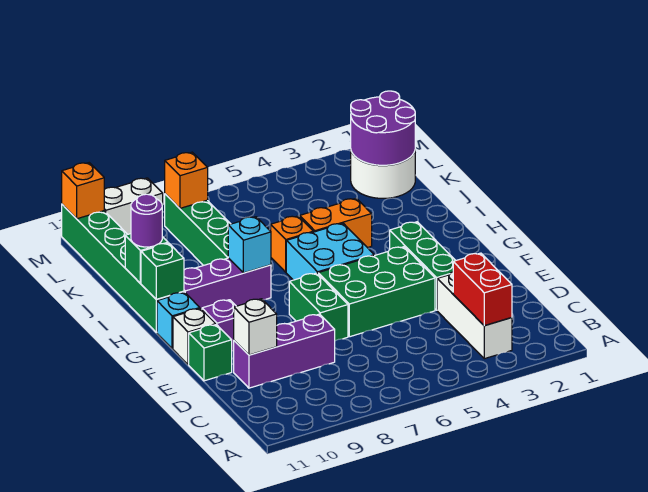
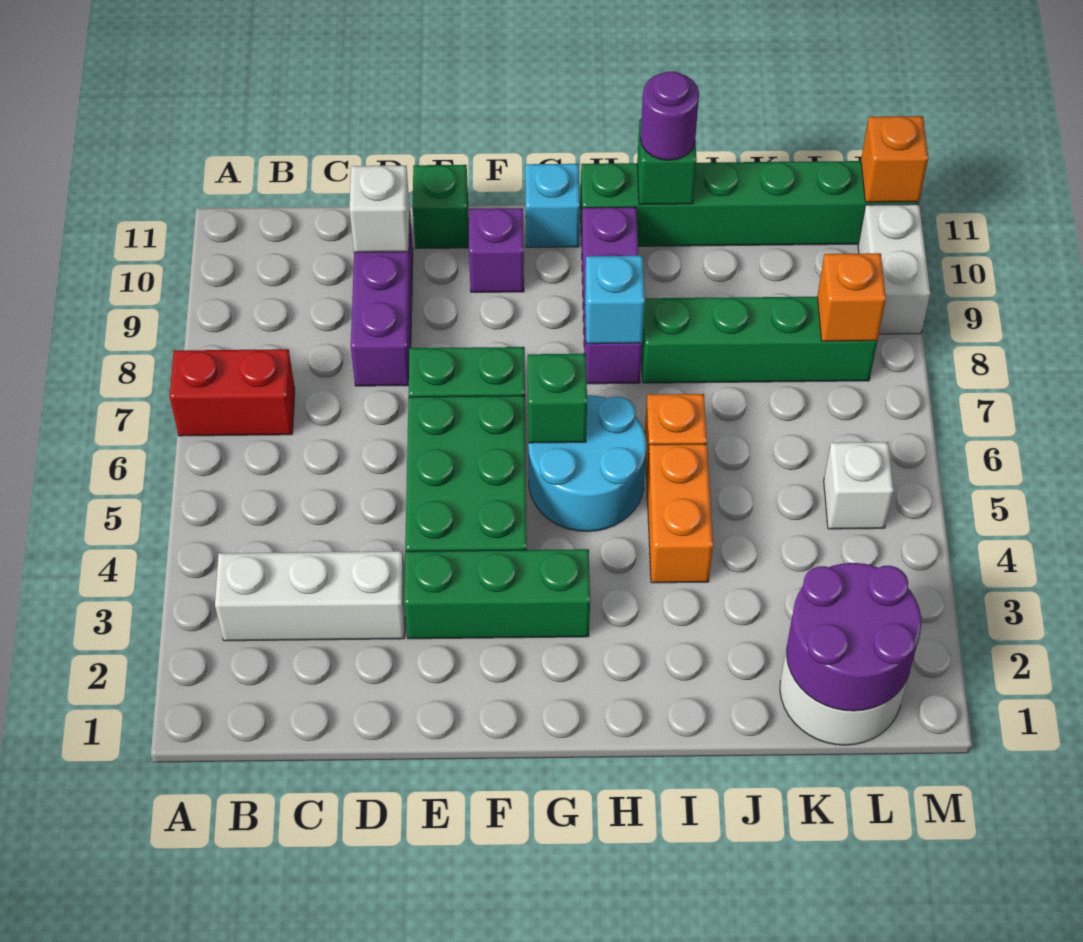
red brick B3:C3 level 2 -> red brick A7:B7 level 1
white brick F11 level 1 -> white brick L5 level 1
cyan brick G5:H6 level 1 -> cyan round brick G5:H6 level 1
green brick H11 level 2 -> green brick G6 level 2

